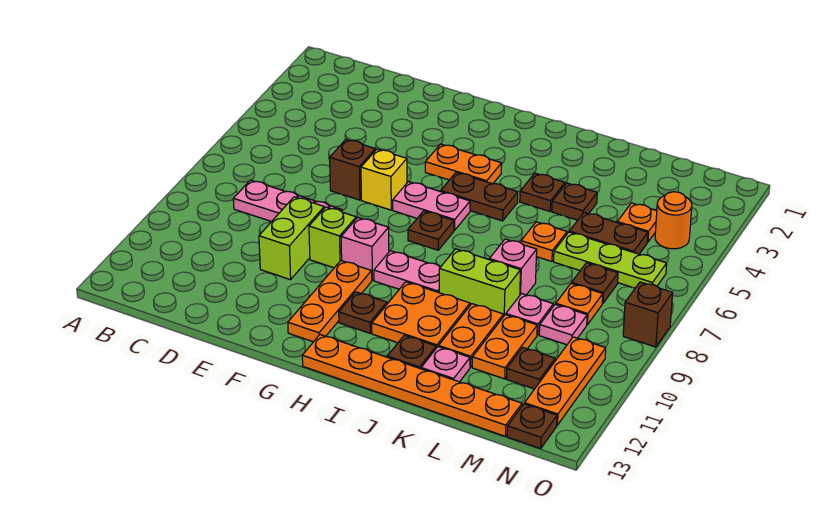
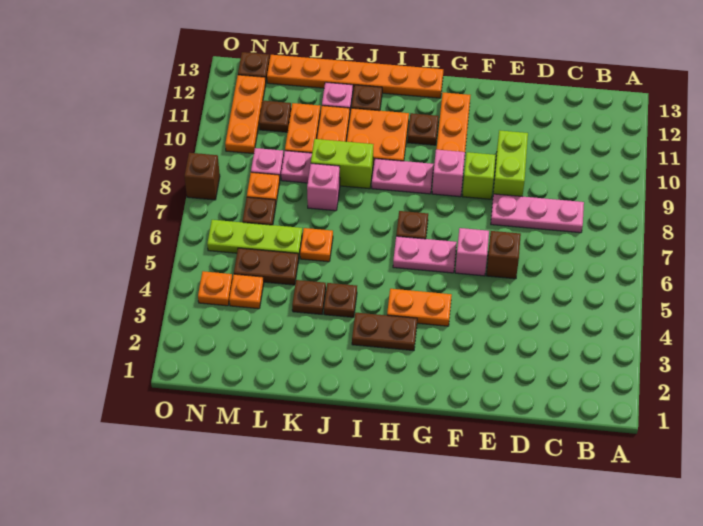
yellow brick F6 level 1 -> pink brick F6 level 1
brown plate H5:I5 level 1 -> brown plate H3:I3 level 1
orange round brick N4 level 1 -> orange plate N4 level 1

